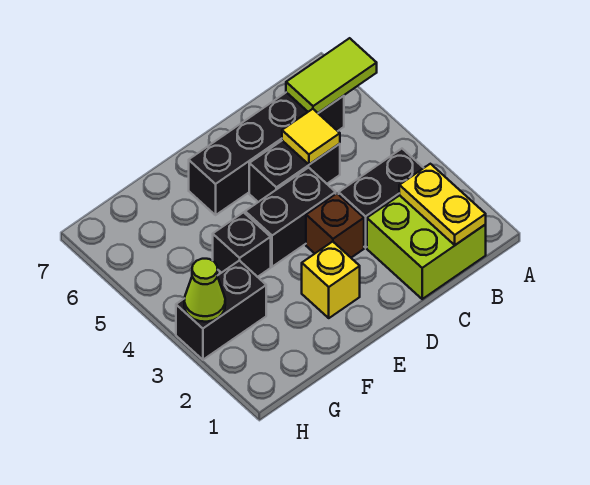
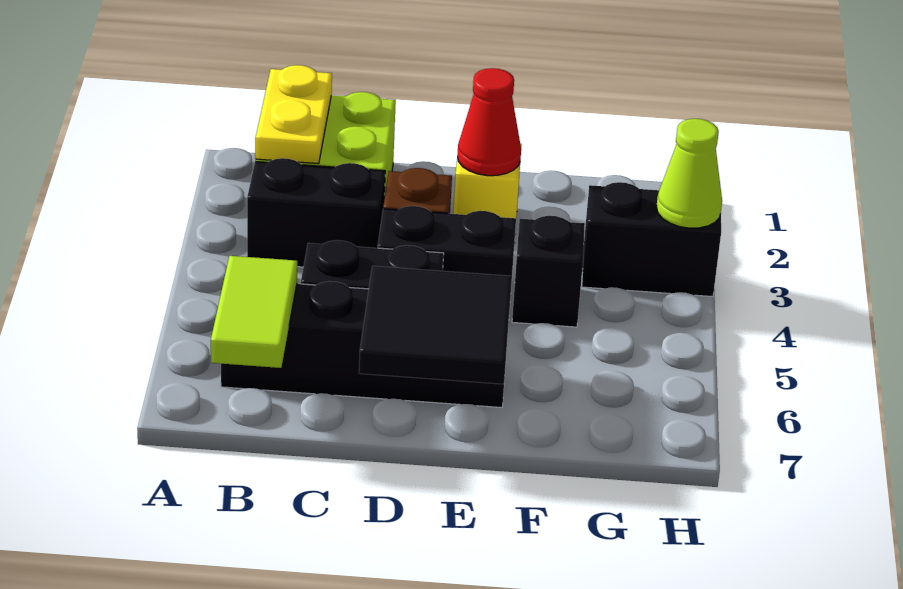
lime tile A6:B6 level 2 -> lime tile B6:B7 level 2
yellow tile C5 level 2 -> none
none -> black tile D6:E7 level 2
none -> red cone E2 level 2

